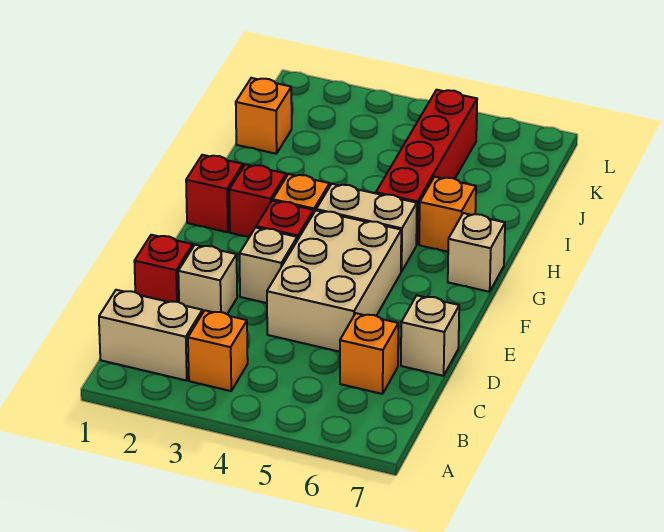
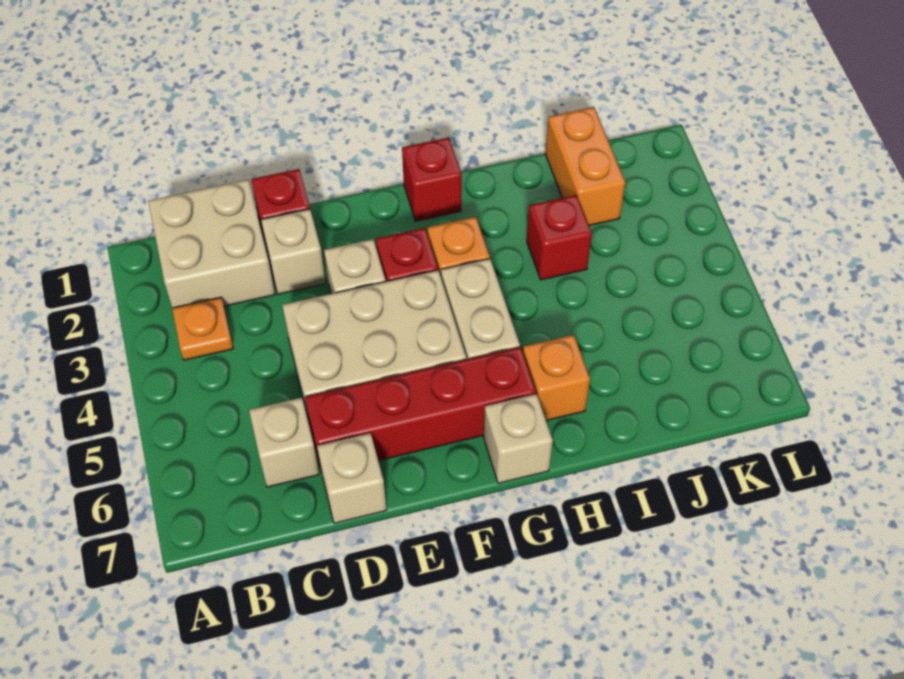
tan brick B1:B2 level 1 -> tan brick B1:C2 level 1
orange brick B3 level 1 -> orange plate B3 level 1
orange brick C6 level 1 -> tan brick C6 level 1
red brick G2 level 1 -> red brick I3 level 1
red brick H5:K5 level 1 -> red brick D6:G6 level 1
orange brick J1 level 1 -> orange brick J1:J2 level 1

